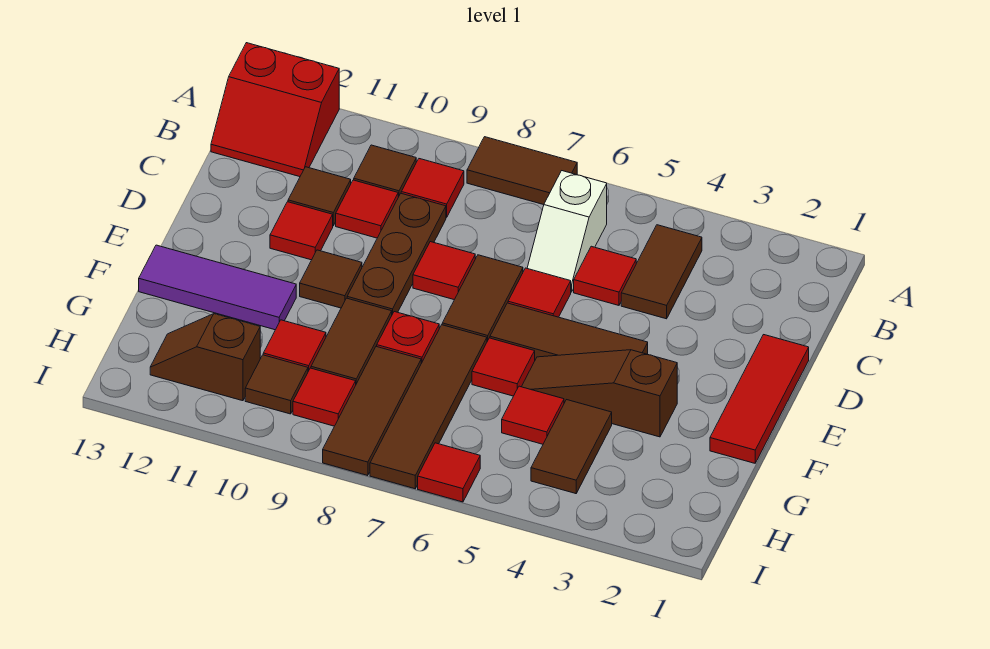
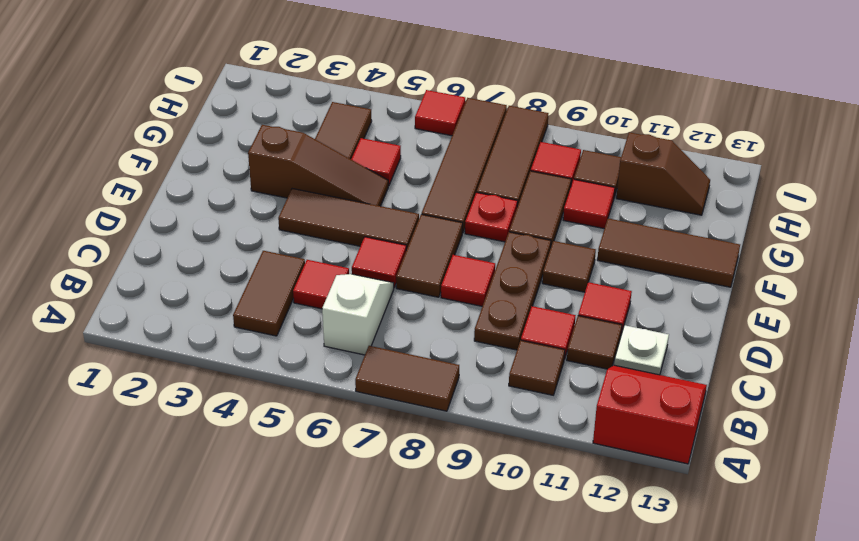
red tile B9 level 1 -> none
none -> white plate C12 level 1
red tile D1:F1 level 1 -> none
red tile F6 level 1 -> none
purple tile F11:F13 level 1 -> brown tile F11:F13 level 1

